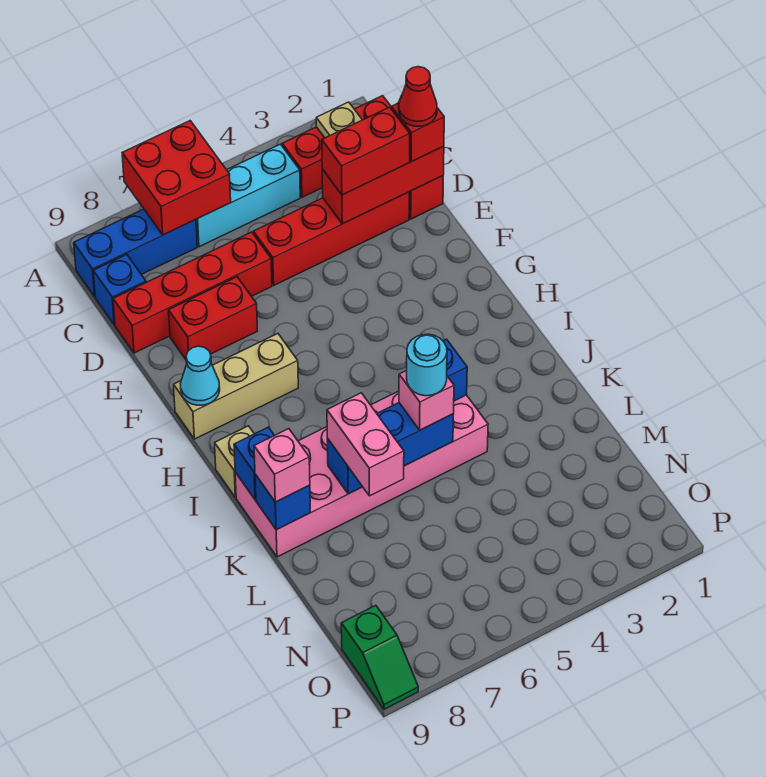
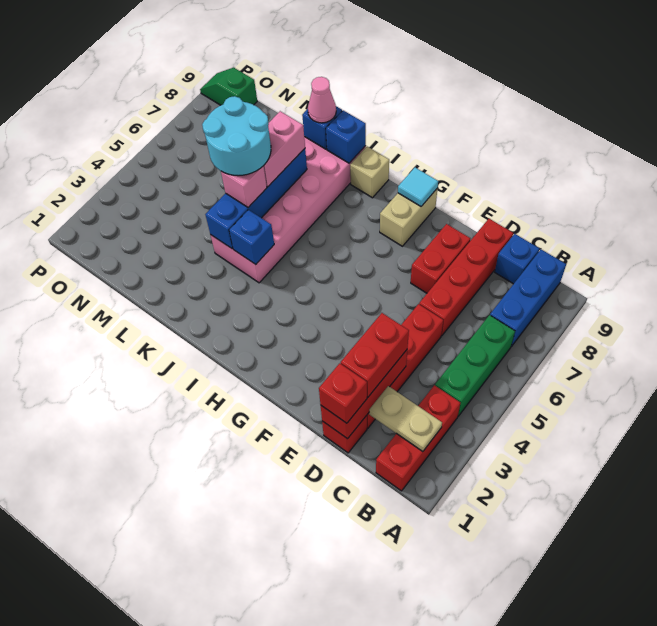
red brick A6:B7 level 2 -> none
cyan brick B4:B6 level 1 -> green brick B4:B6 level 1
red cone D1 level 4 -> none
tan brick G7:G9 level 1 -> tan brick G8:G9 level 1
cyan cone G9 level 2 -> cyan tile G9 level 2
blue brick K5:K7 level 2 -> blue brick K4:K7 level 2
cyan round brick K5 level 4 -> cyan round brick K5:L6 level 4
pink brick K7:L7 level 3 -> pink brick K6:K7 level 3
pink brick K9 level 3 -> pink cone K9 level 3

